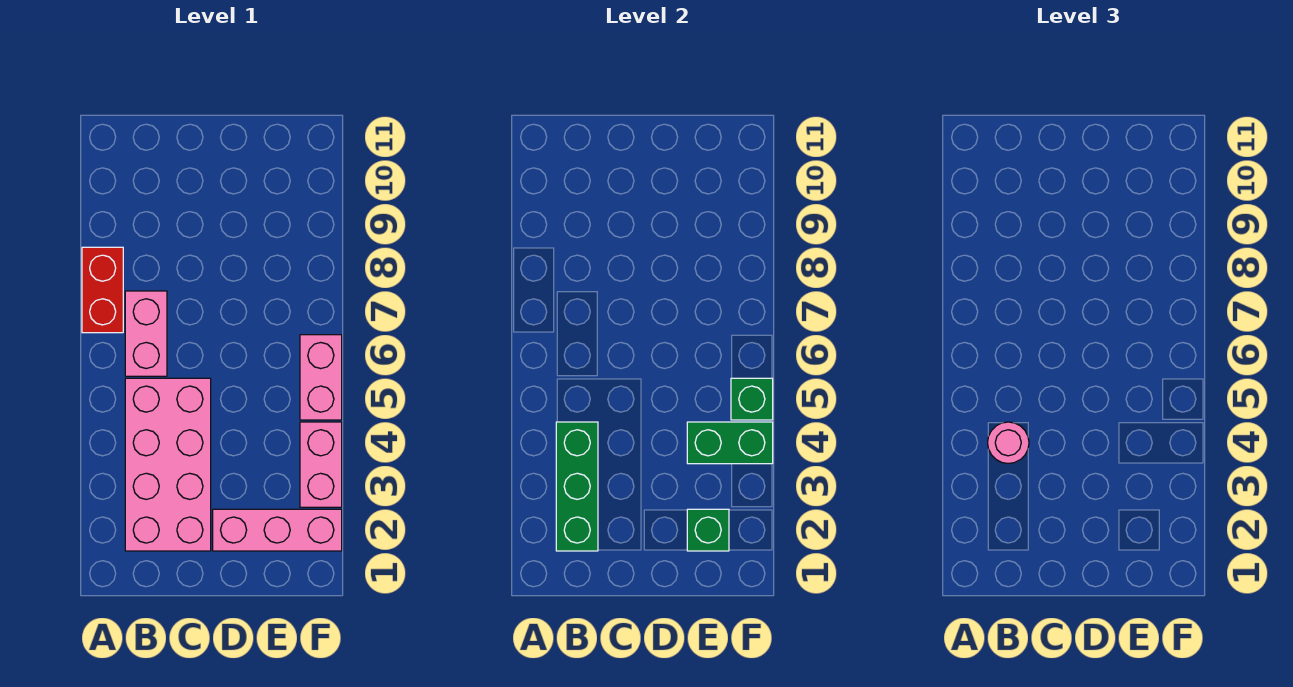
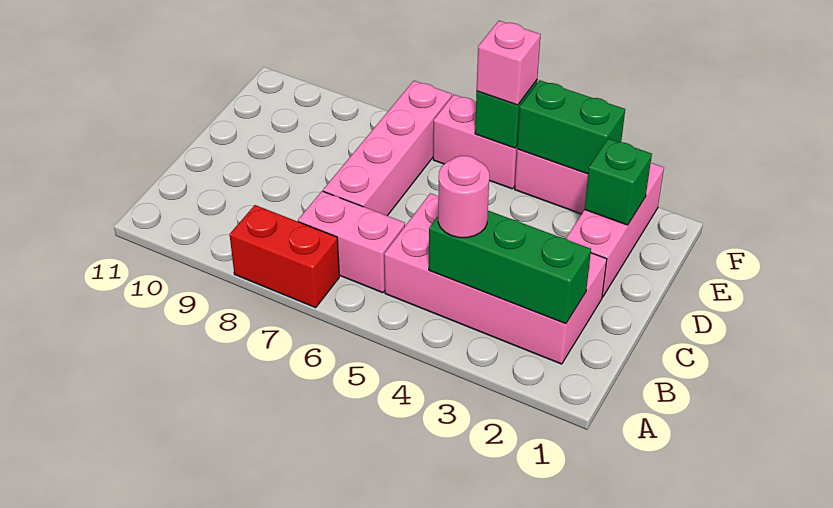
none -> pink brick C7:F7 level 1
green brick E4:F4 level 2 -> green brick F3:F4 level 2
none -> pink brick F5 level 3

